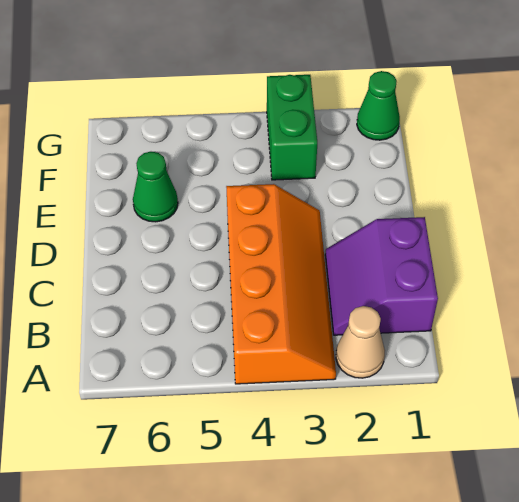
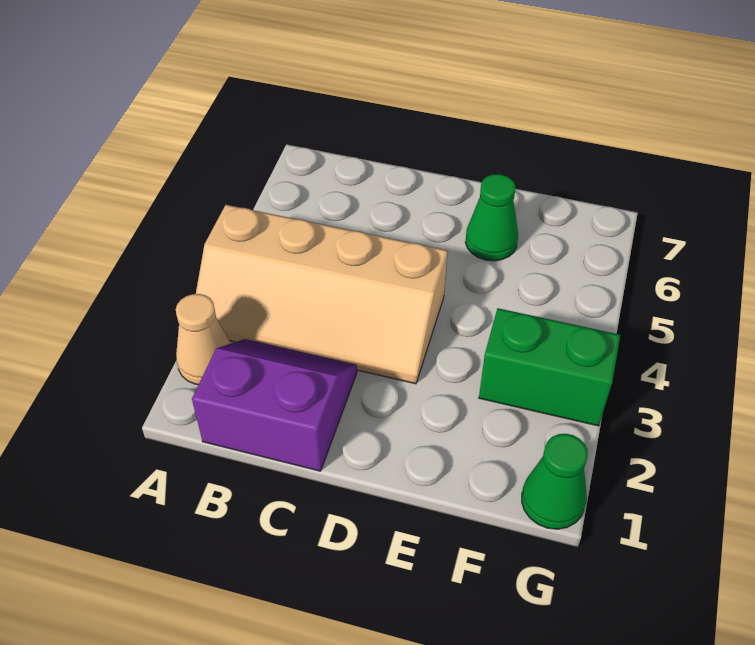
orange slope A3:D4 level 1 top 4 -> tan slope A3:D4 level 1 top 4

